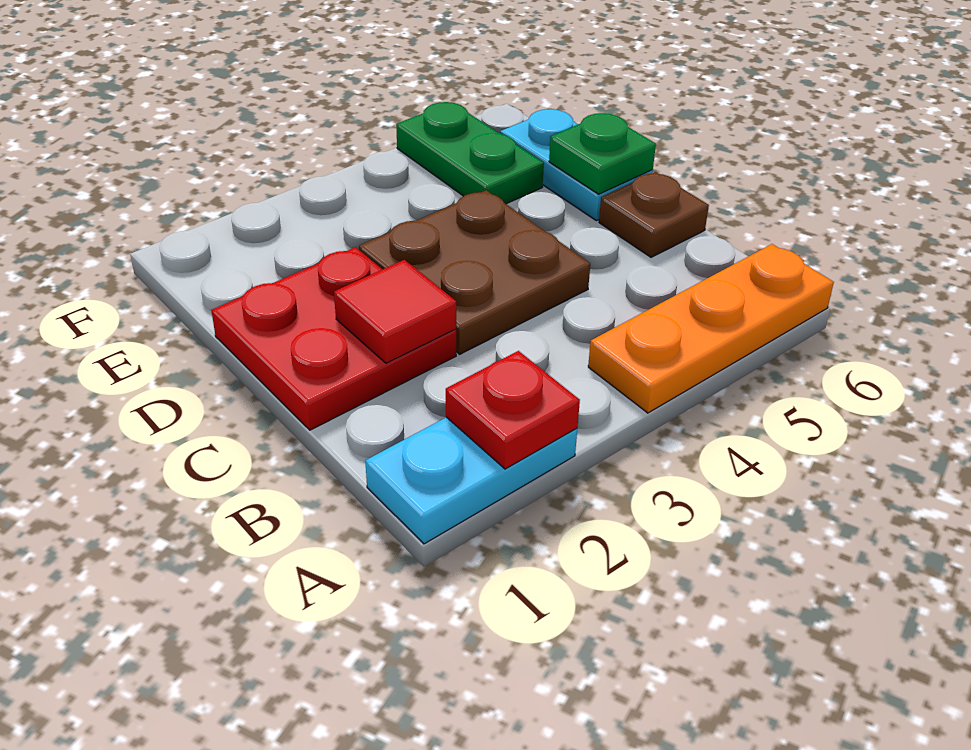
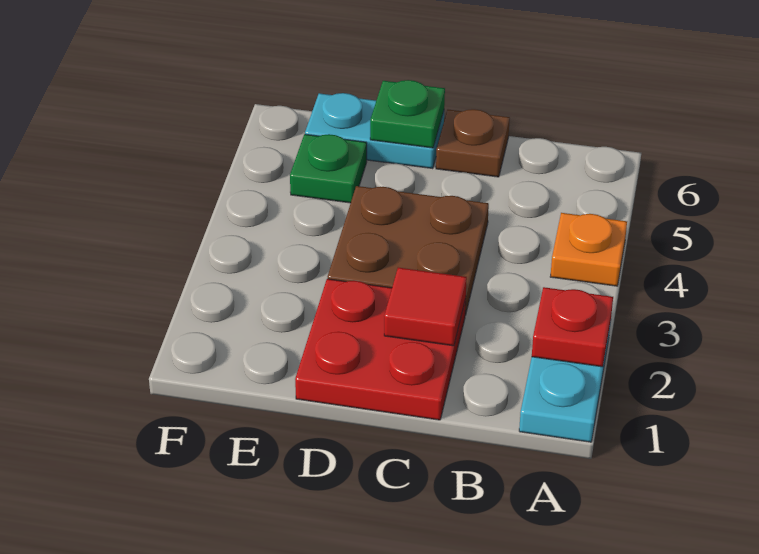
orange plate A4:A6 level 1 -> orange plate A4 level 1
green plate E5:F5 level 1 -> green plate E5 level 1

